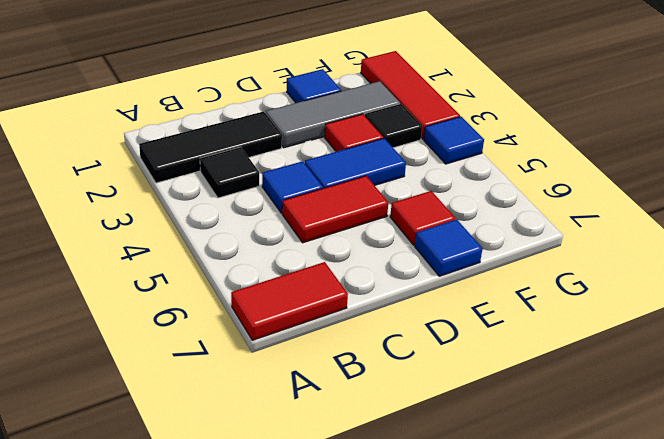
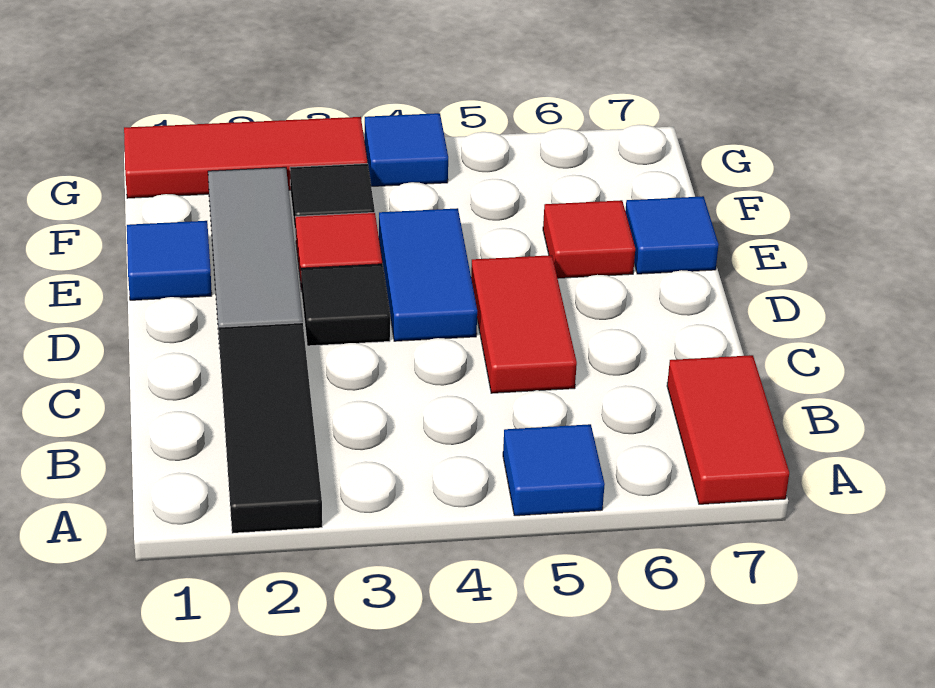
black tile B3 level 1 -> black tile D3 level 1
blue tile C4 level 1 -> blue tile A5 level 1

